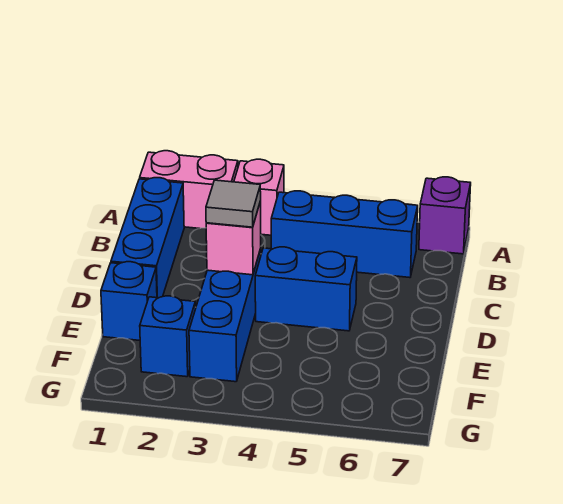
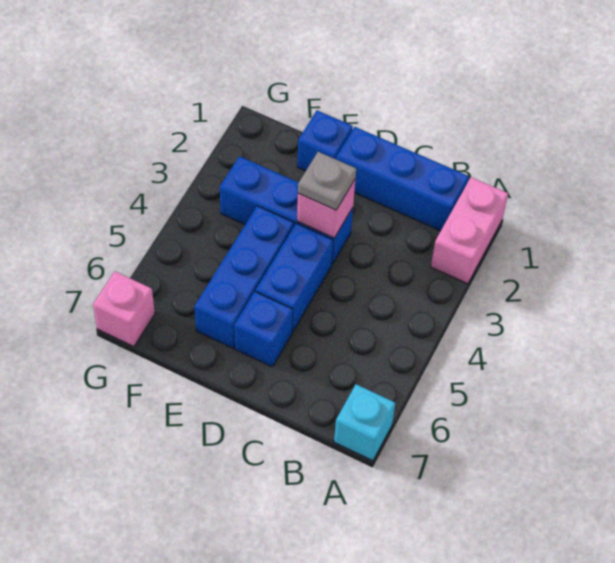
pink brick A3 level 1 -> pink brick G7 level 1
purple brick A7 level 1 -> cyan brick A7 level 1
blue brick B4:B6 level 1 -> blue brick E4:E6 level 1
grey tile D3 level 3 -> grey plate D3 level 3
blue brick F2 level 1 -> blue brick D6 level 1

